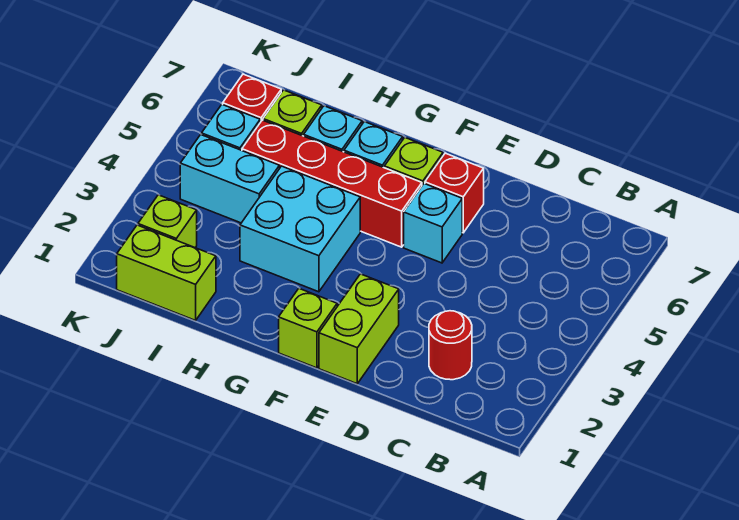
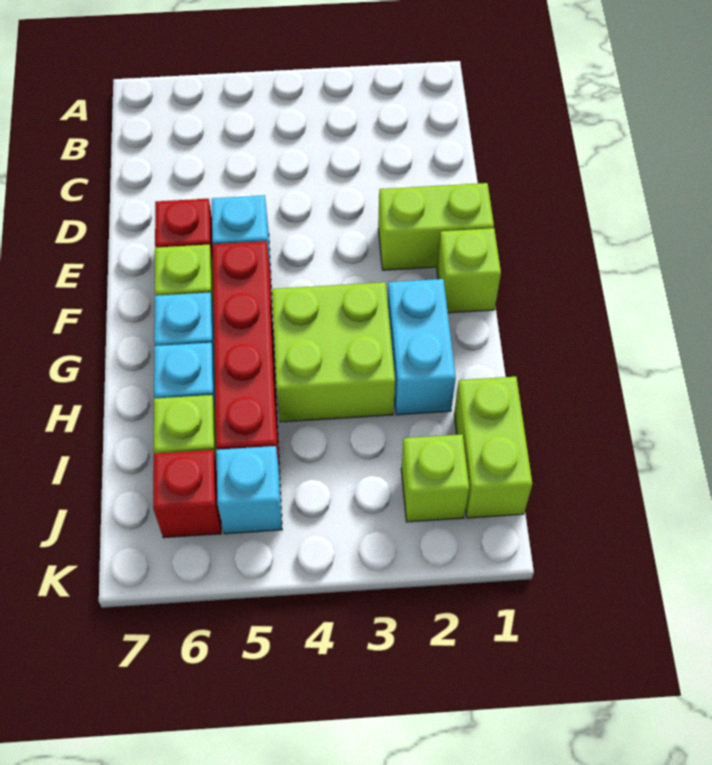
red round brick C2 level 1 -> none
cyan brick G3:H4 level 1 -> lime brick G3:H4 level 1
cyan brick I4:J4 level 1 -> cyan brick G2:H2 level 1

